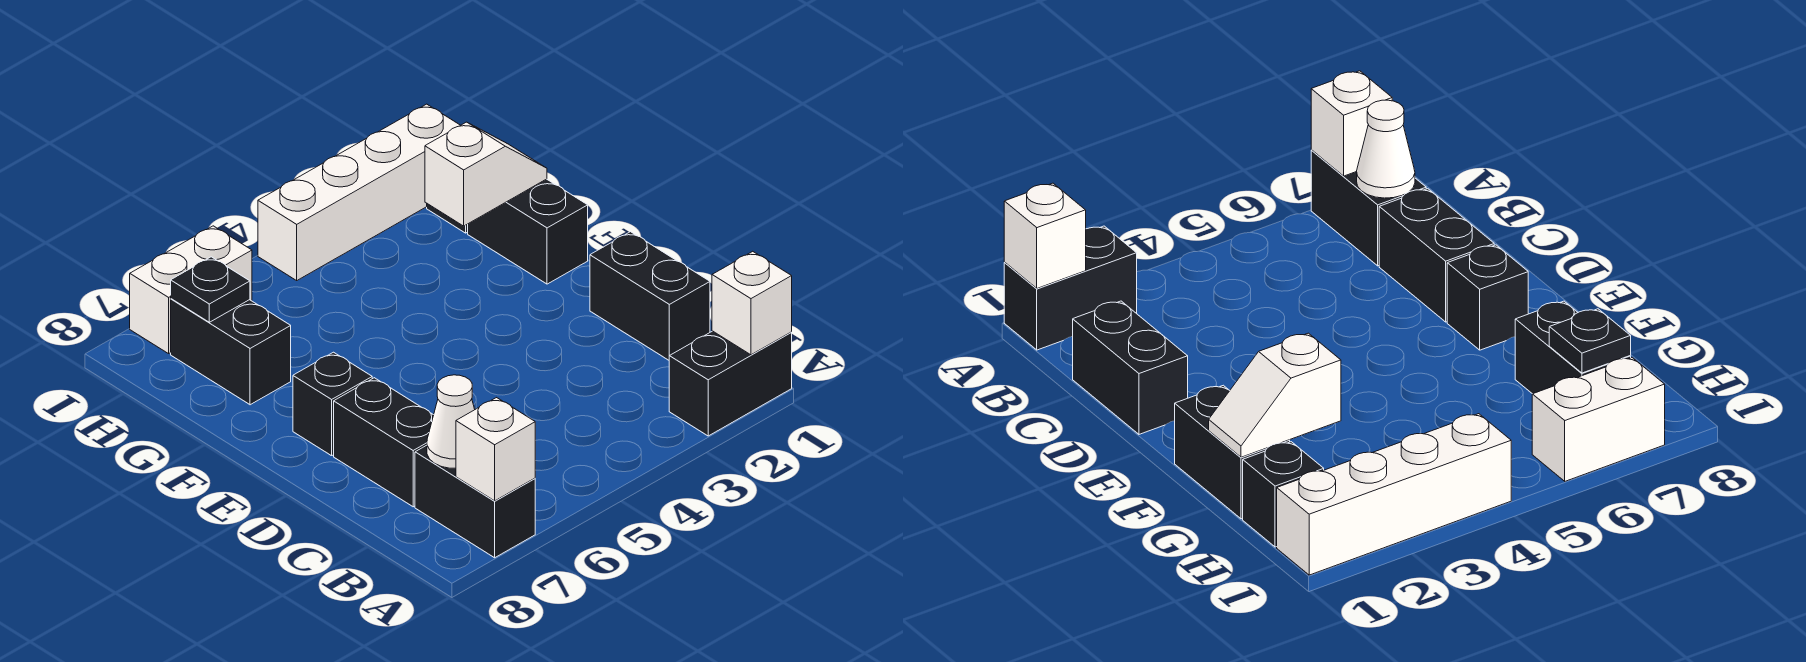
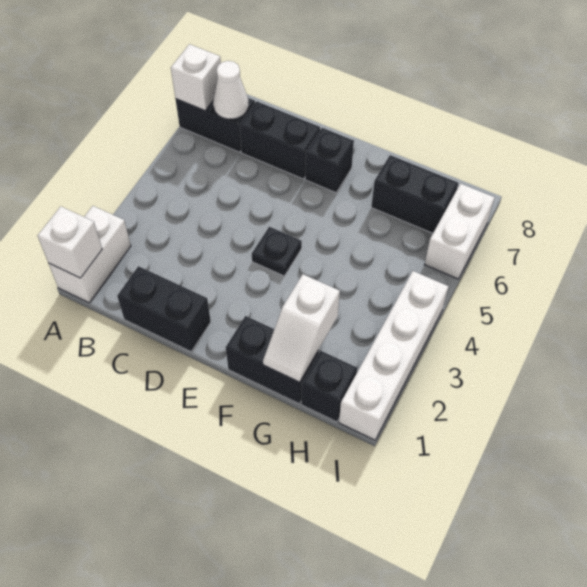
black brick A1:A2 level 1 -> white brick A1:A2 level 1
black plate H7 level 2 -> black plate E4 level 1

